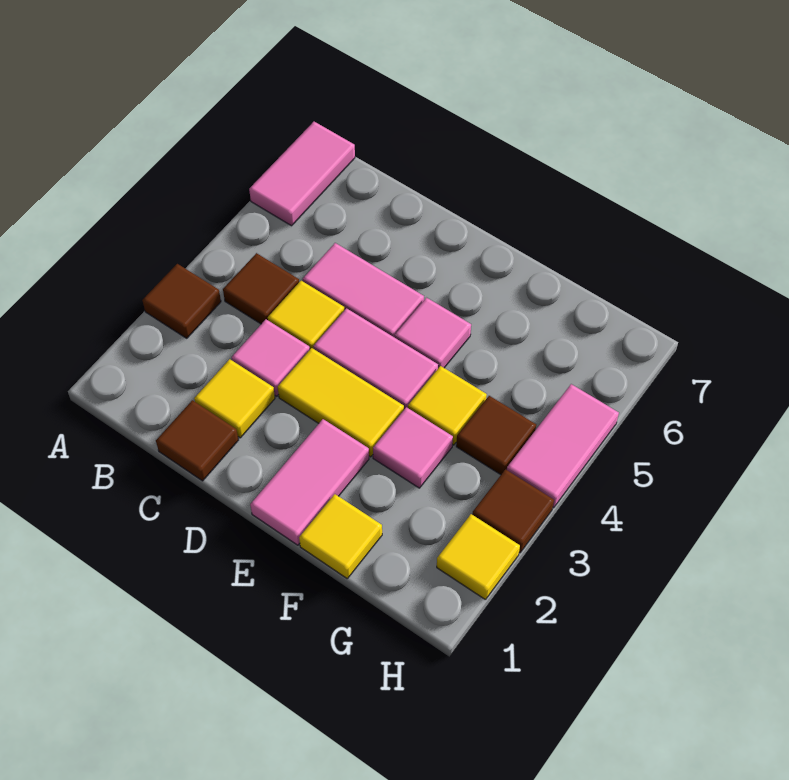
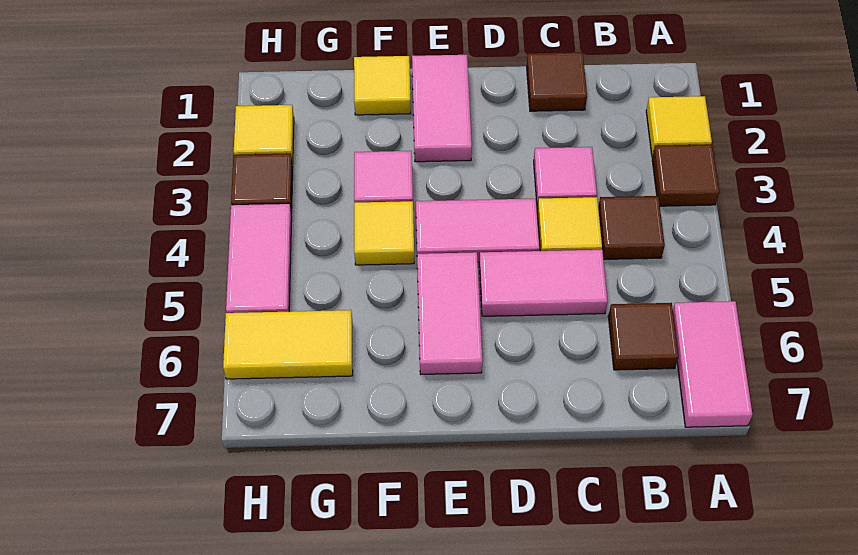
yellow tile C2 level 1 -> yellow tile A2 level 1
yellow tile D3:E3 level 1 -> yellow tile G6:H6 level 1
pink tile E5 level 1 -> pink tile E5:E6 level 1
brown tile G4 level 1 -> brown tile B6 level 1

